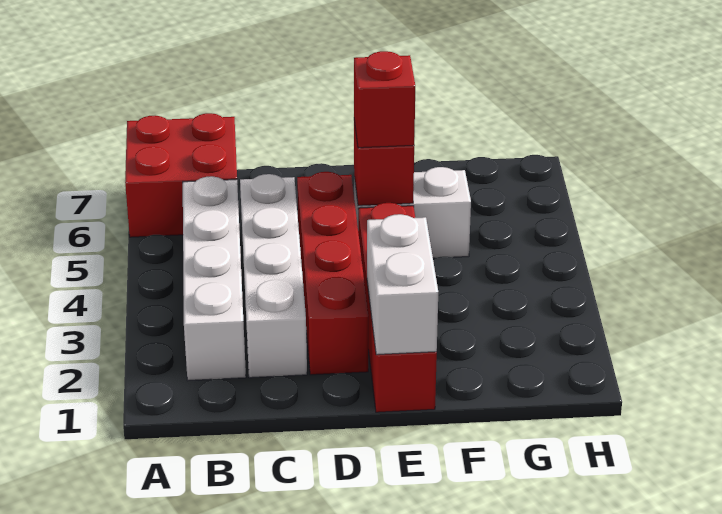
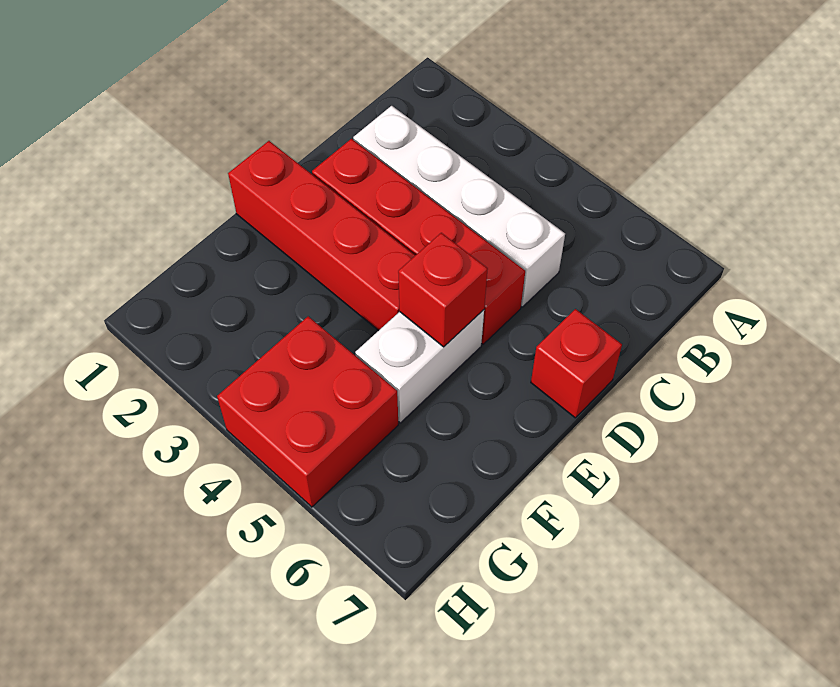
red brick A6:B7 level 1 -> red brick G4:H5 level 1
white brick B2:B5 level 1 -> none
white brick E1:E2 level 2 -> none
red brick E5 level 3 -> red brick D7 level 1

